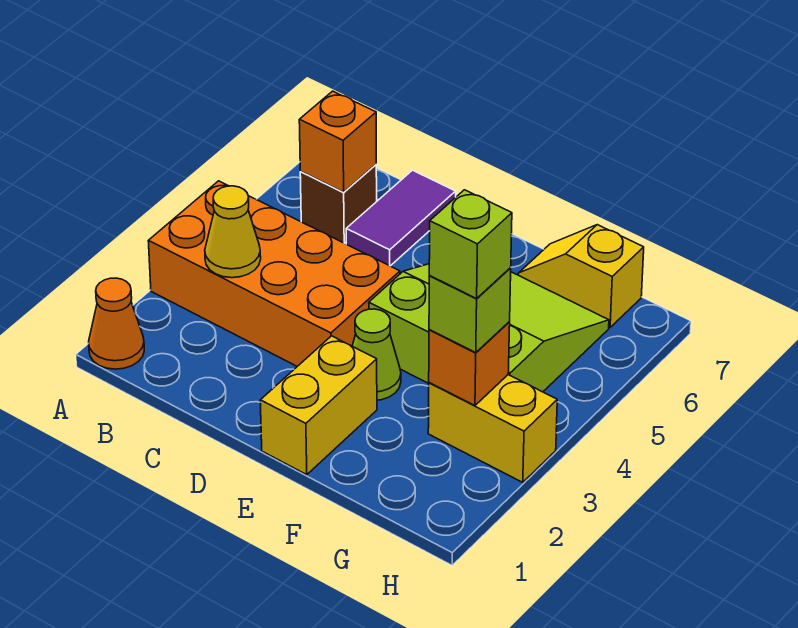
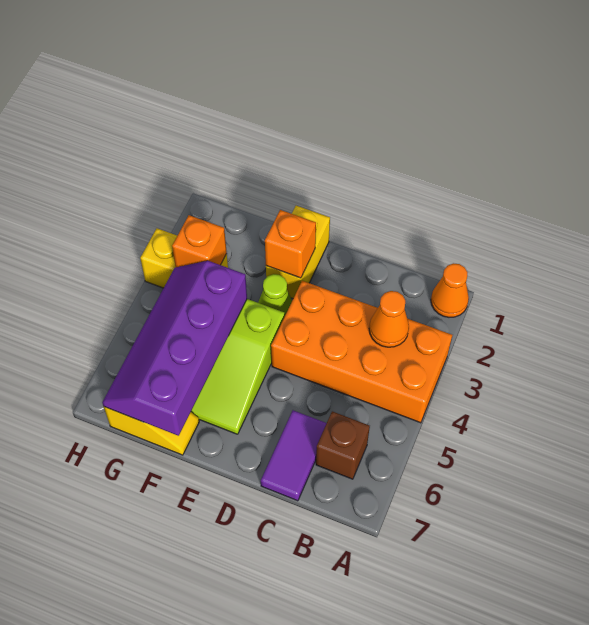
yellow cone B3 level 2 -> orange cone B3 level 2
orange brick B6 level 2 -> orange brick E2 level 2
none -> purple slope F4:G7 level 2 top F
lime brick G3 level 3 -> none
lime brick G3 level 4 -> none

